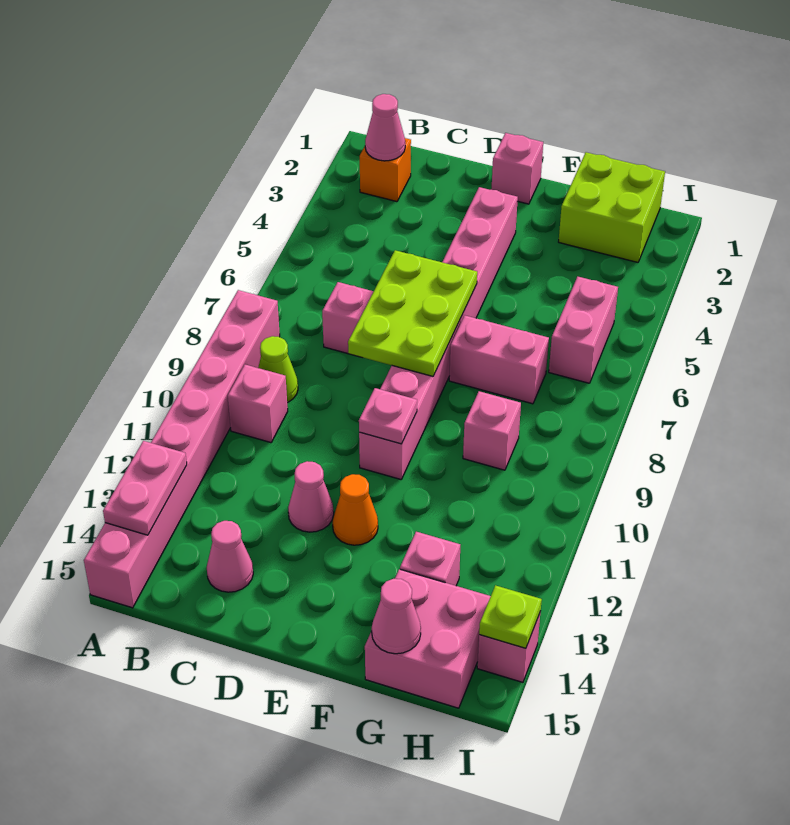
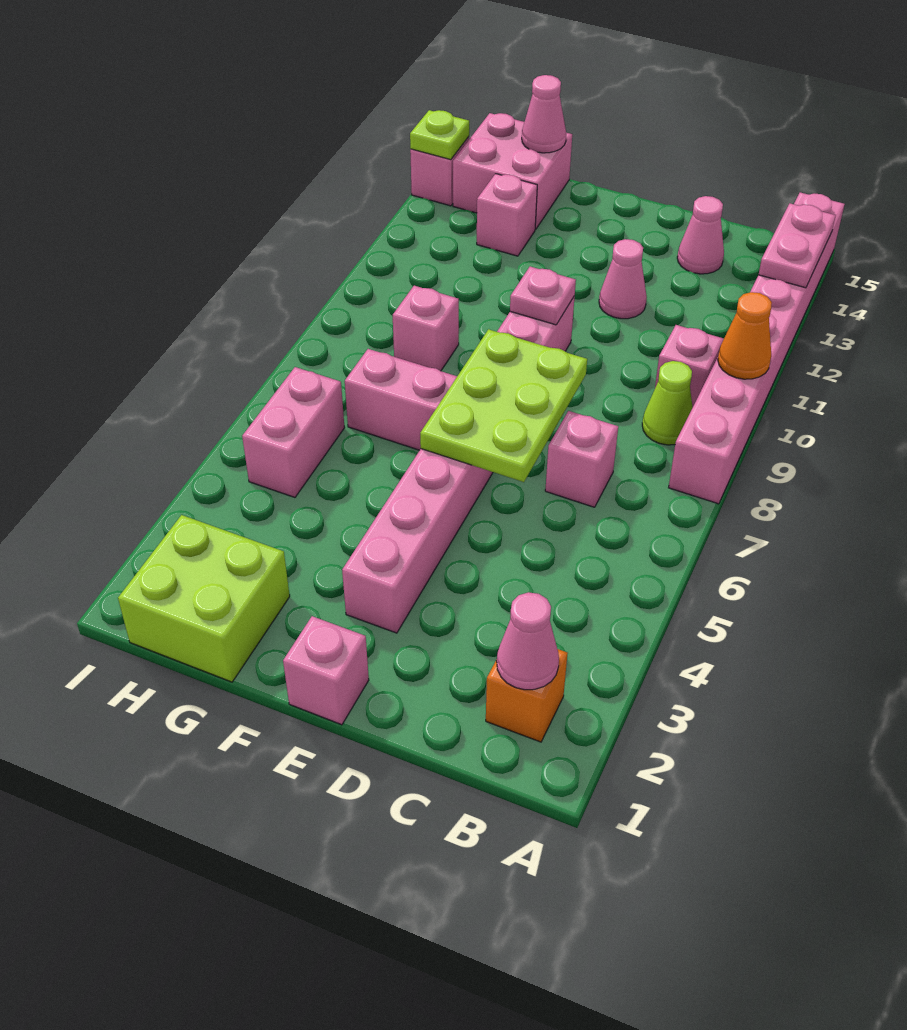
orange cone E12 level 1 -> orange cone A10 level 2

